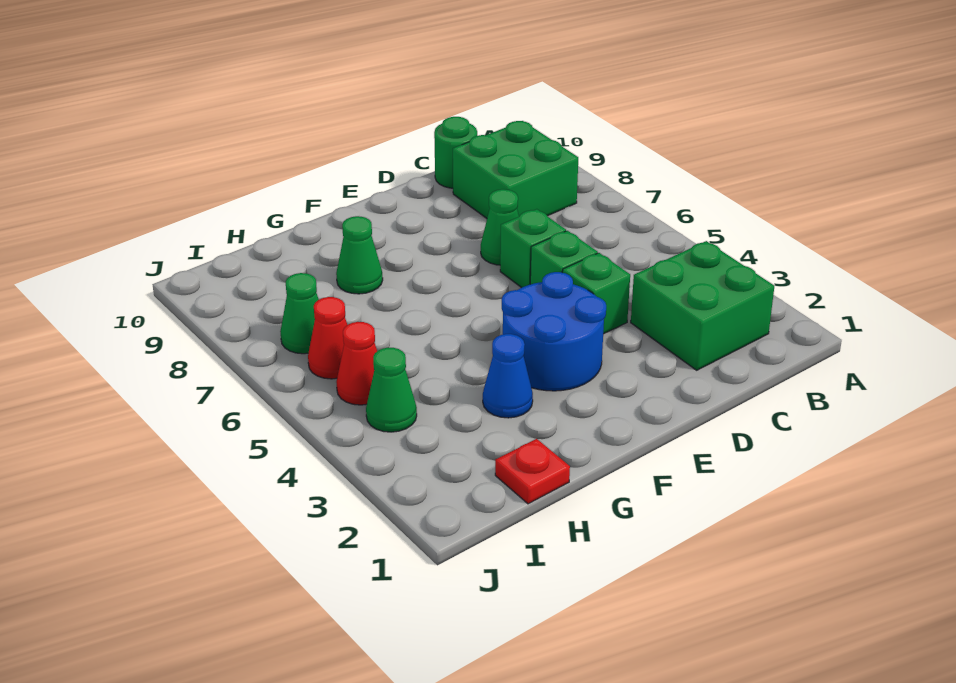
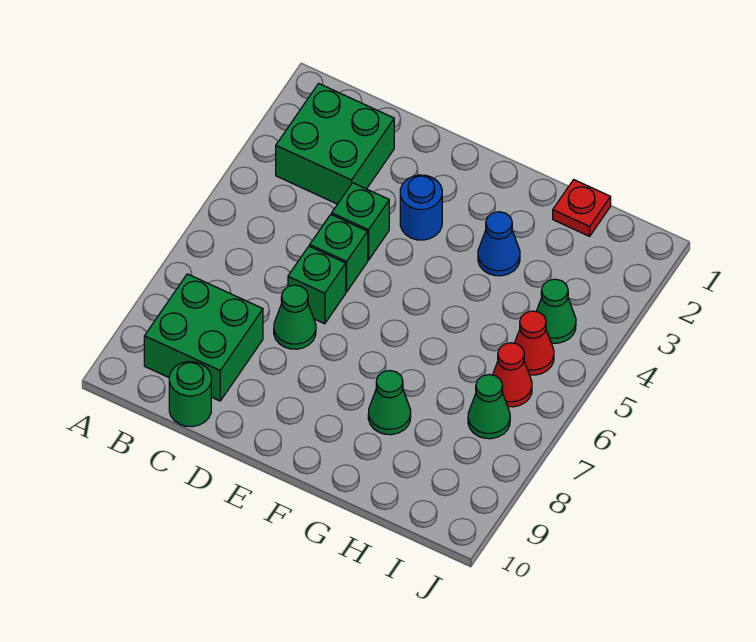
blue round brick E3:F4 level 1 -> blue round brick E3 level 1

